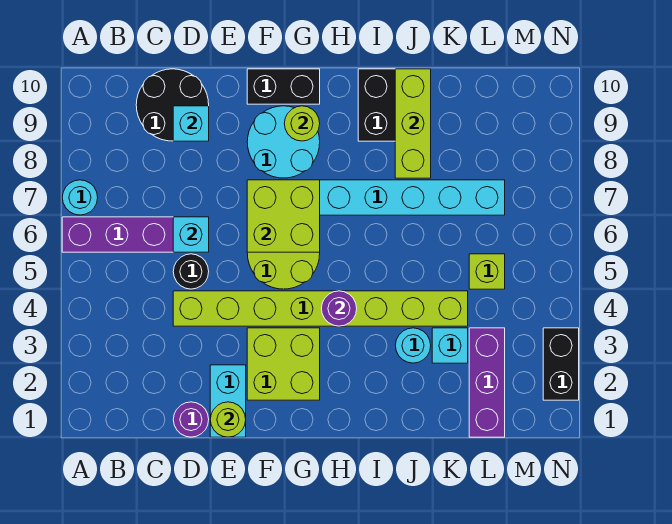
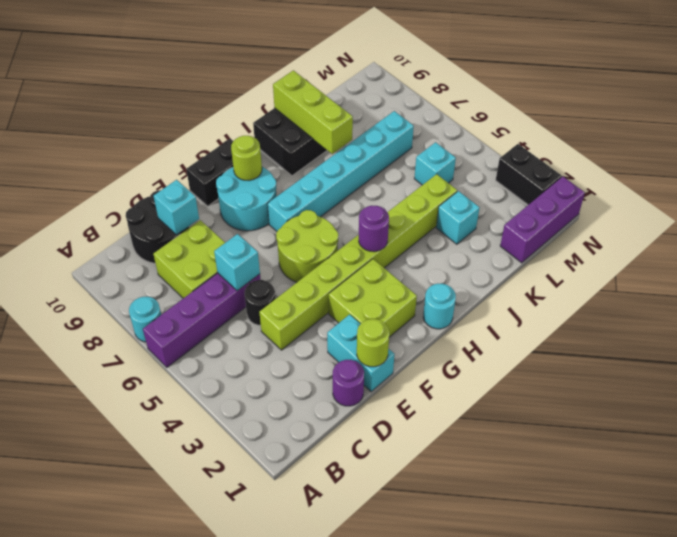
lime brick F6:G7 level 2 -> lime brick C7:D8 level 1
cyan round brick J3 level 1 -> cyan round brick H1 level 1
purple brick L1:L3 level 1 -> purple brick L1:N1 level 1
lime brick L5 level 1 -> cyan brick L5 level 1

